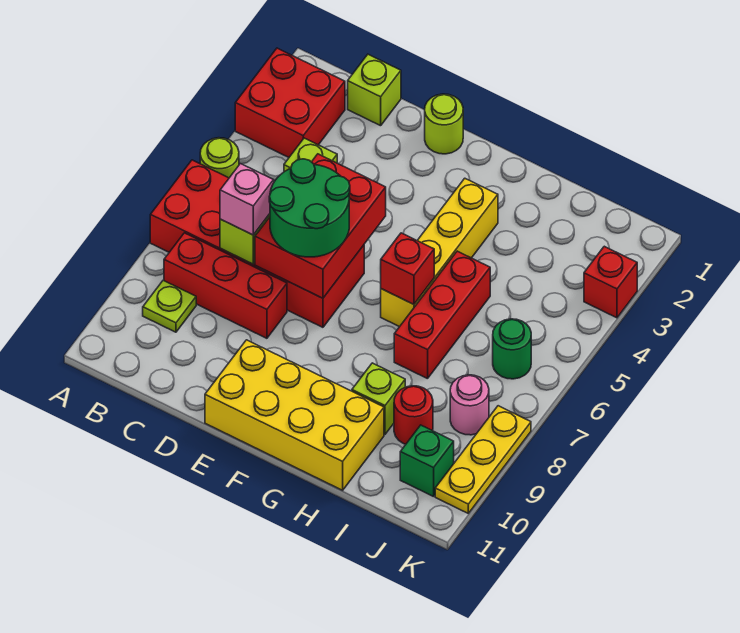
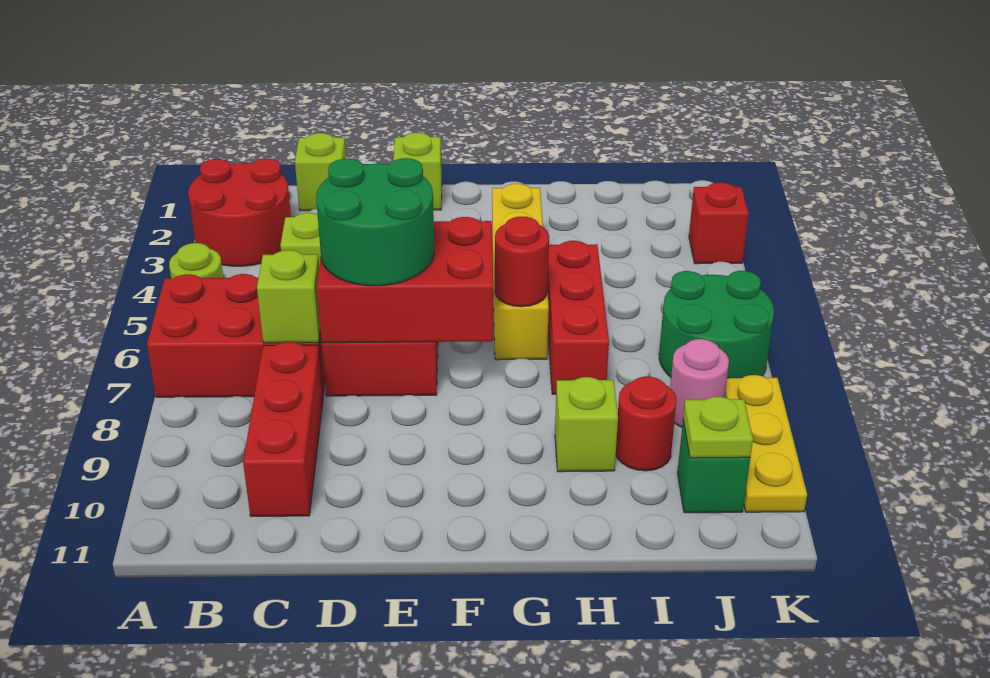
red brick A2:B3 level 1 -> red round brick A2:B3 level 1
red brick B8:D8 level 1 -> red brick C8:C10 level 1
lime plate B9 level 1 -> lime plate J10 level 2
pink brick C7 level 3 -> none
red brick D5:E7 level 2 -> red brick D6:F7 level 2
lime round brick E1 level 1 -> lime brick E1 level 1
yellow brick E10:H11 level 1 -> none
red brick G6 level 2 -> red round brick G6 level 2
green round brick J6 level 1 -> green round brick J6:K7 level 1

